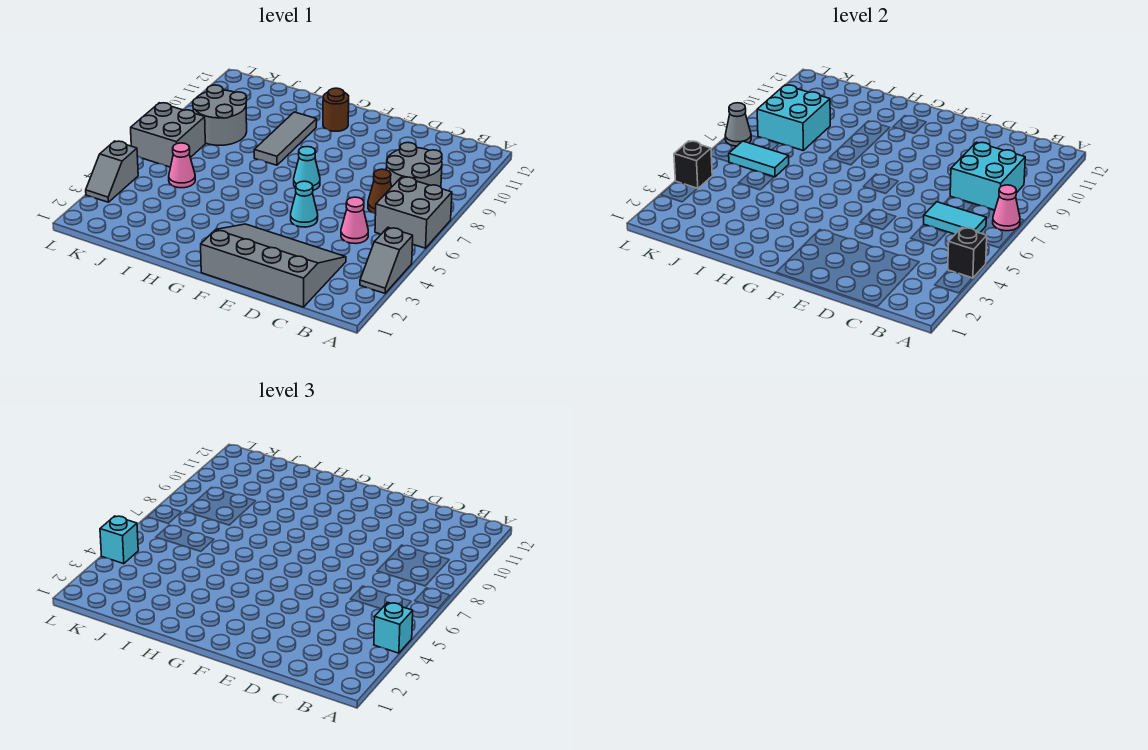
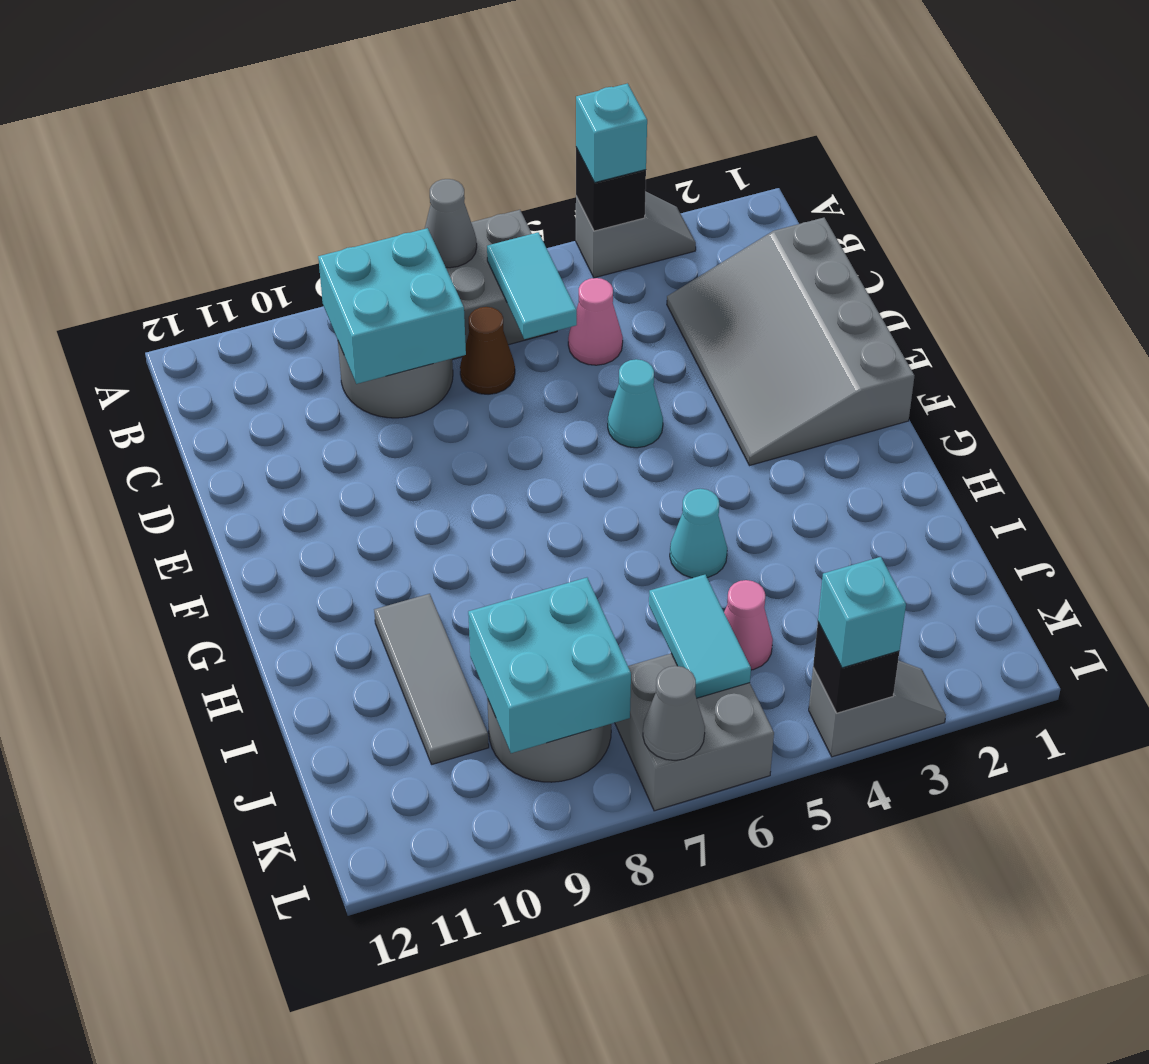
pink cone A7 level 2 -> grey cone A7 level 2
cyan cone F7 level 1 -> cyan cone H5 level 1
brown round brick G11 level 1 -> none
grey tile H8:H10 level 1 -> grey tile H10:J10 level 1

